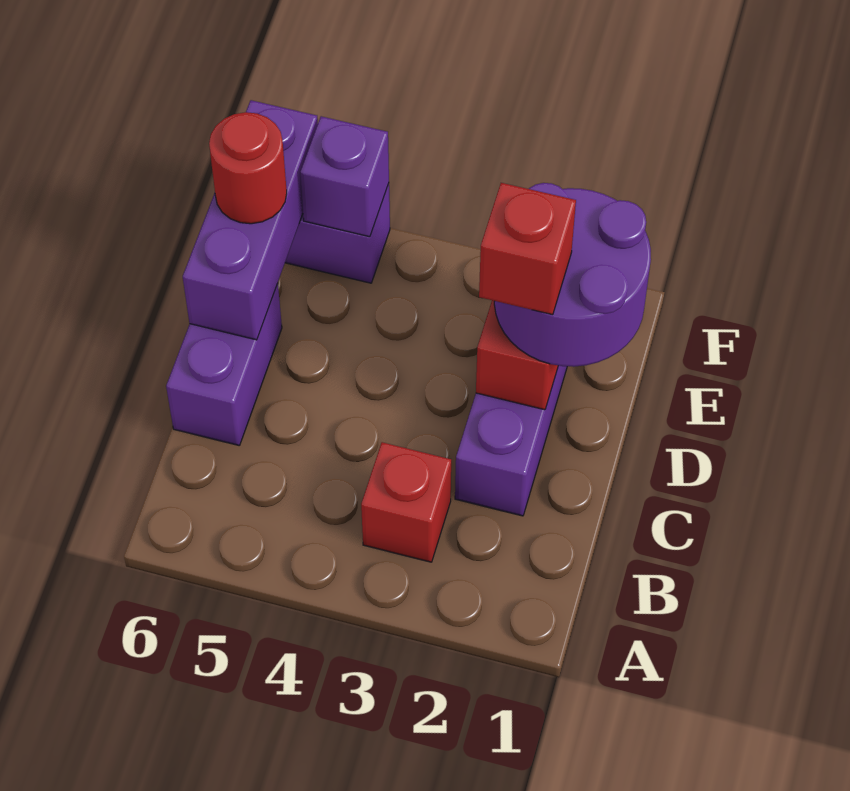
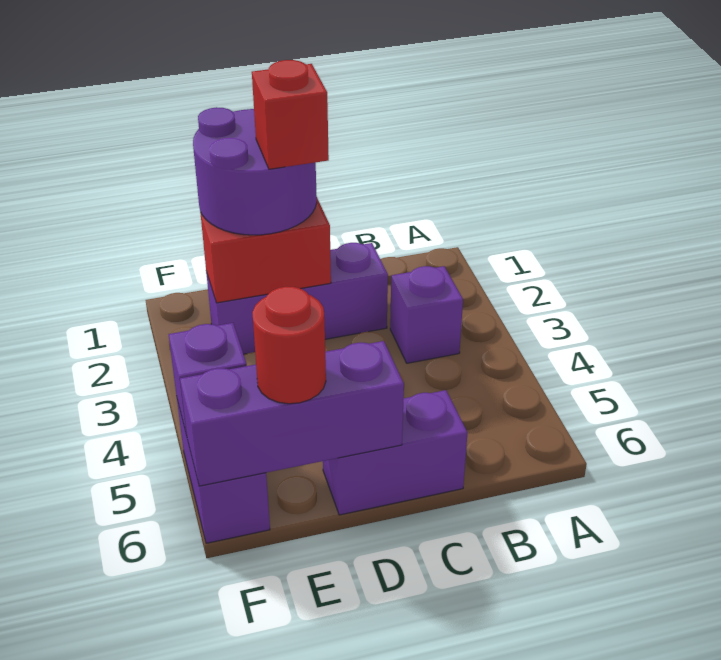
red brick B3 level 1 -> purple brick B3 level 1

